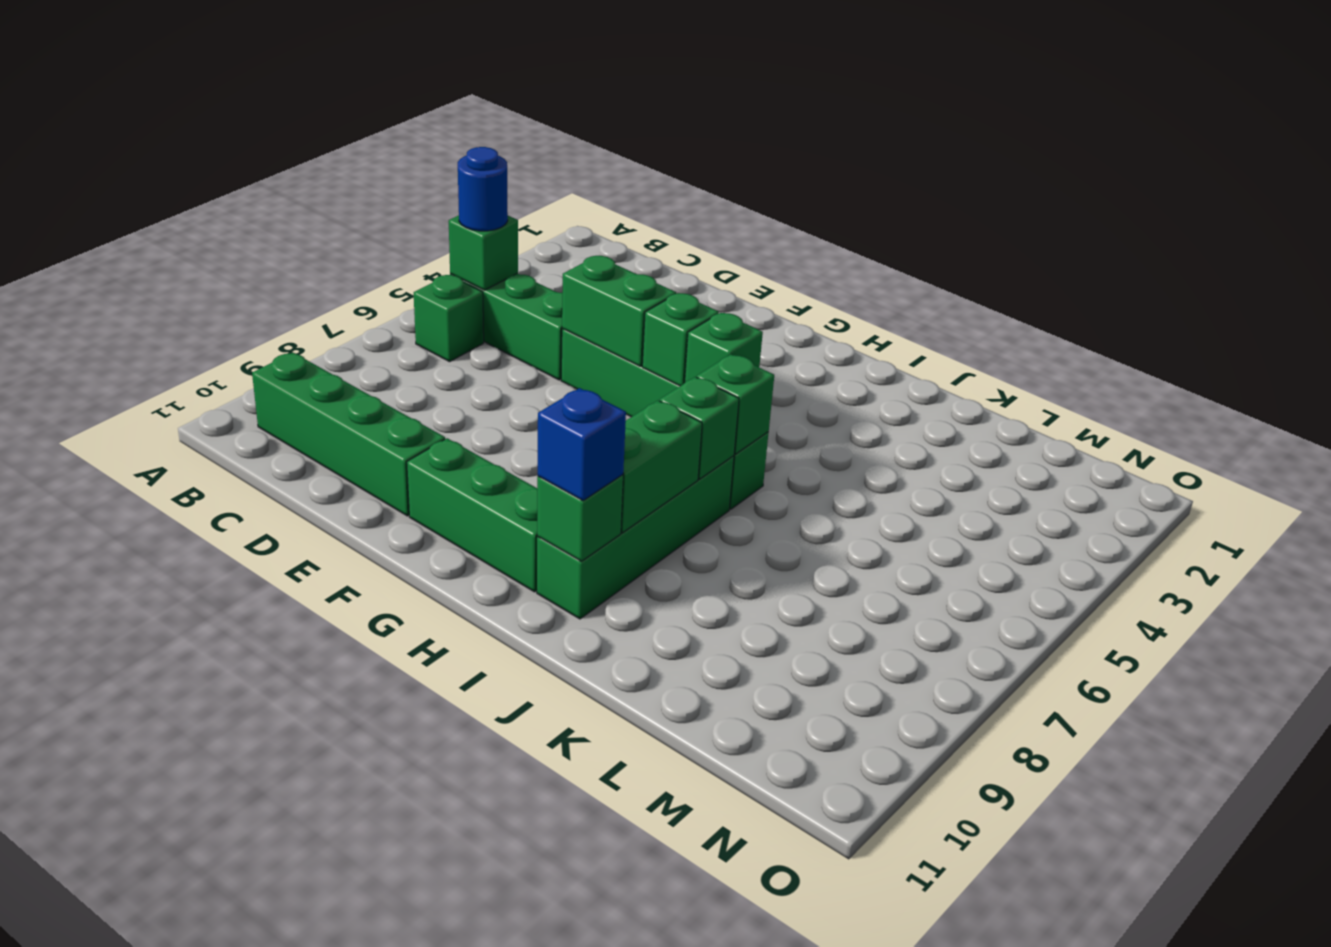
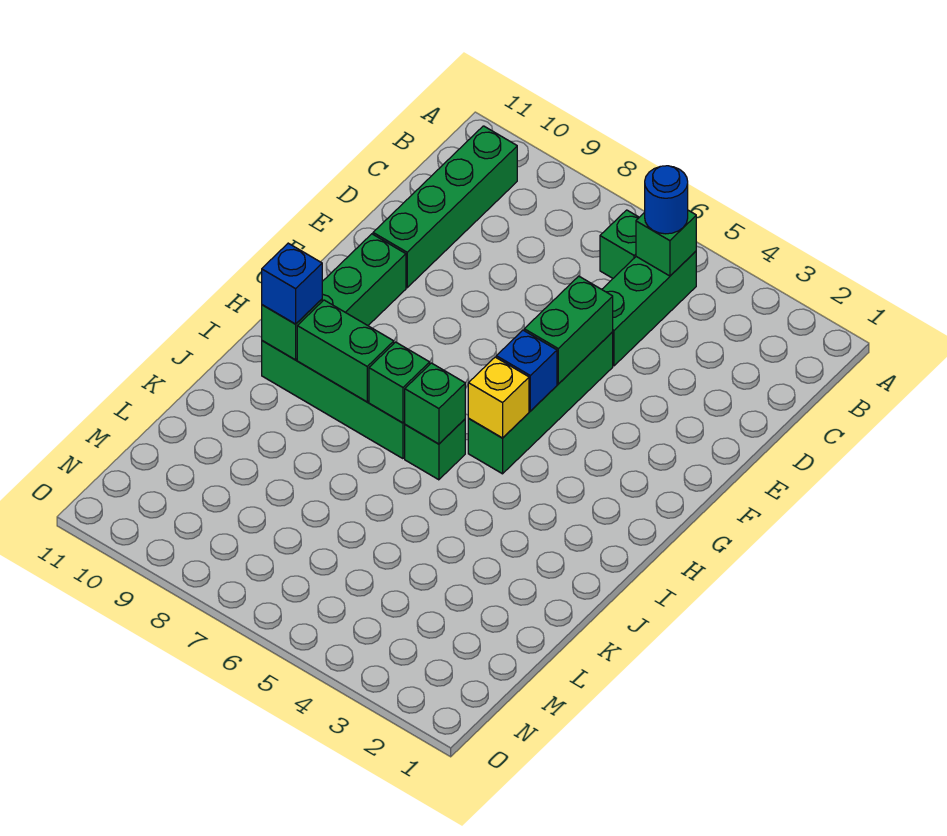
green brick G5 level 2 -> blue brick G5 level 2
green brick H5 level 2 -> yellow brick H5 level 2

